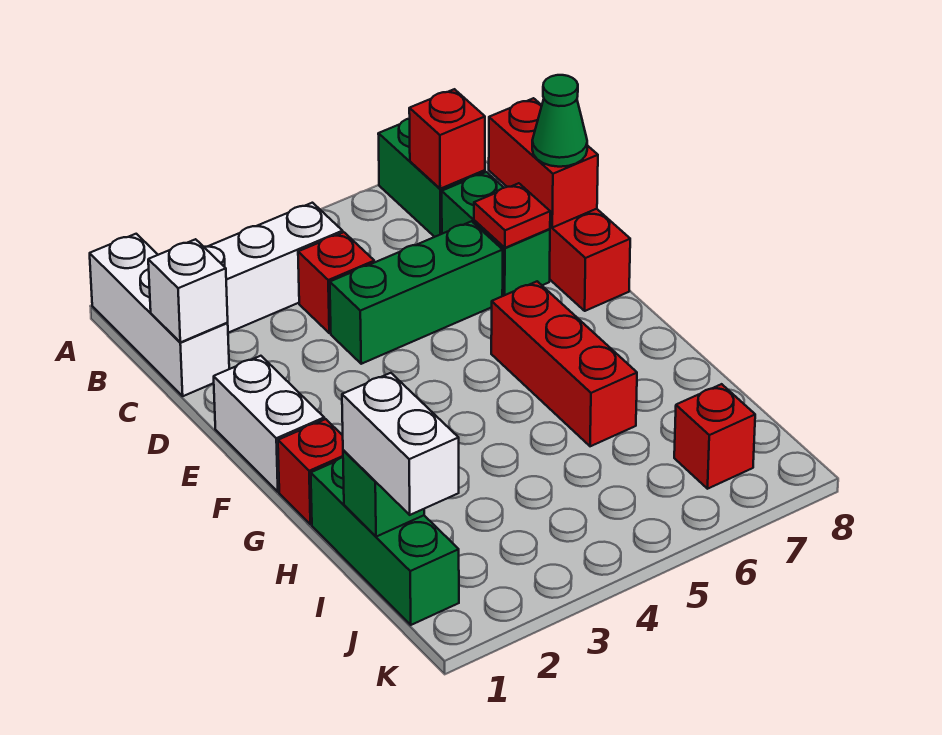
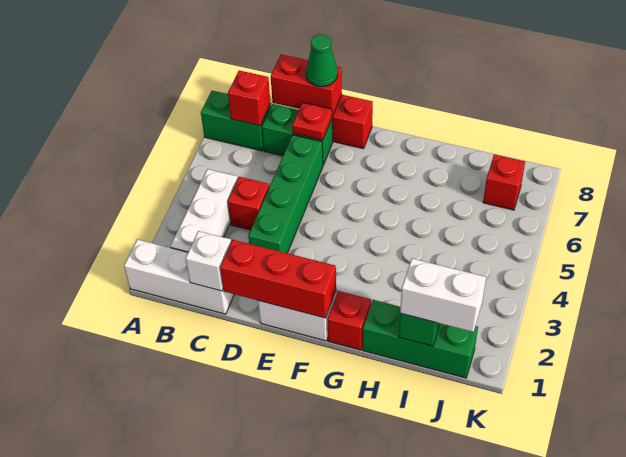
green brick D4:D6 level 1 -> green brick D3:D6 level 1
red brick F6:H6 level 1 -> red brick D1:F1 level 2

